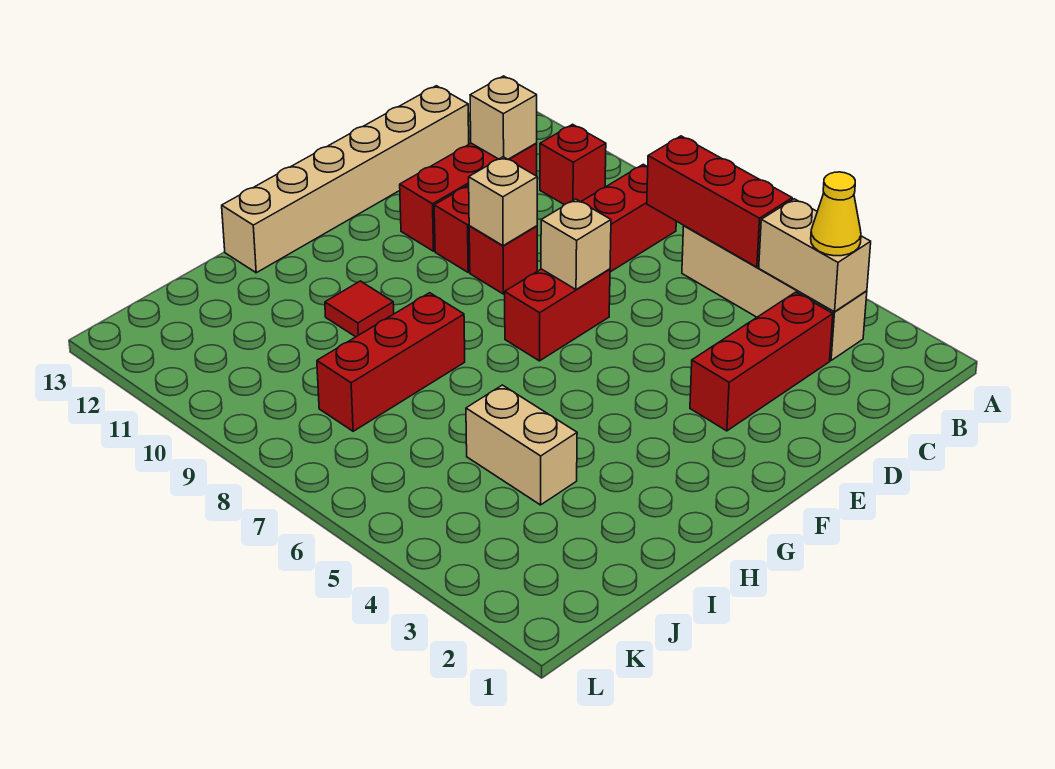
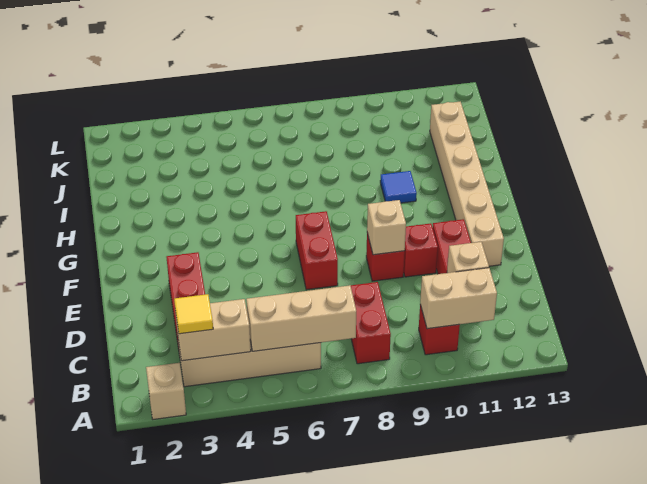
yellow cone B3 level 3 -> yellow tile B3 level 3
red brick B5:B7 level 2 -> tan brick B5:B7 level 2
tan brick C13:H13 level 1 -> tan brick E12:J12 level 1
tan brick E7 level 2 -> tan brick A2 level 1
red brick H8:J8 level 1 -> none
red tile H10 level 1 -> blue tile H10 level 1
tan brick I4:I5 level 1 -> tan brick B10:B11 level 2

